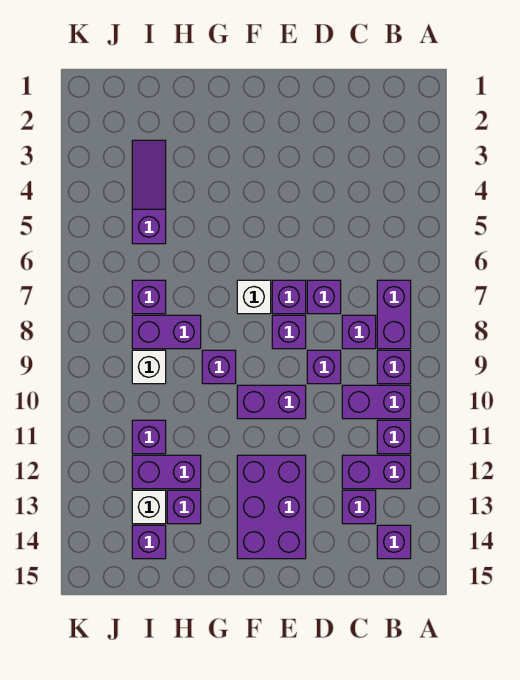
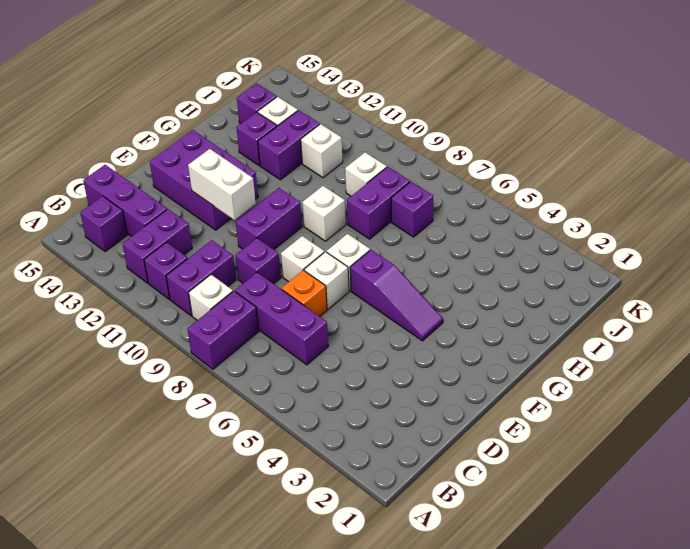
purple brick B7:B8 level 1 -> purple brick A8:B8 level 1
purple brick B9 level 1 -> white brick B9 level 1
purple brick C8 level 1 -> purple brick C6:C8 level 1
purple brick C13 level 1 -> purple brick C13:C15 level 1
purple brick D7 level 1 -> orange brick D7 level 1
purple brick E7 level 1 -> white brick E7 level 1
purple brick E8 level 1 -> white brick E8 level 1
none -> white brick E11:E12 level 2
purple brick G9 level 1 -> white brick G9 level 1
purple slope I3:I5 level 1 top 5 -> purple slope F4:F6 level 1 top 6
purple brick I11 level 1 -> white brick I11 level 1

